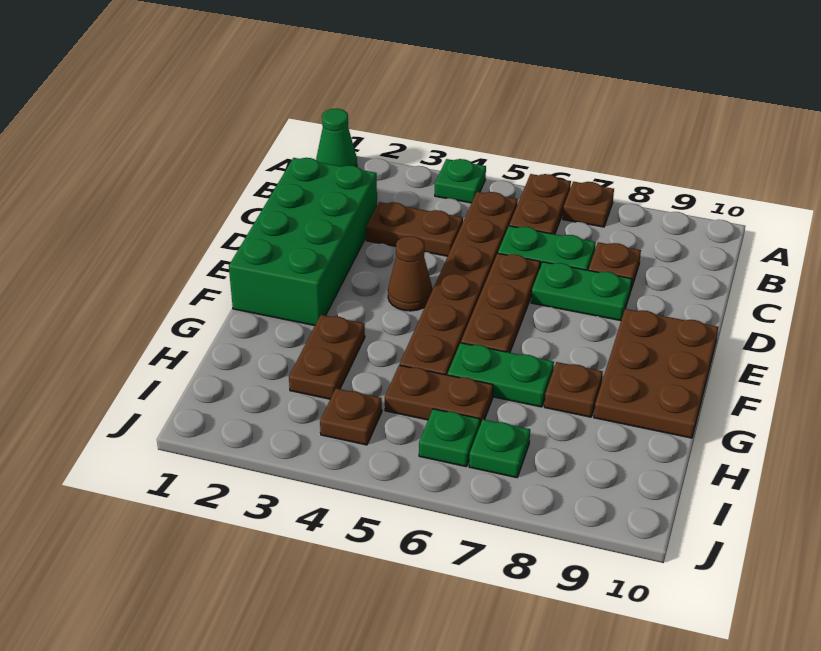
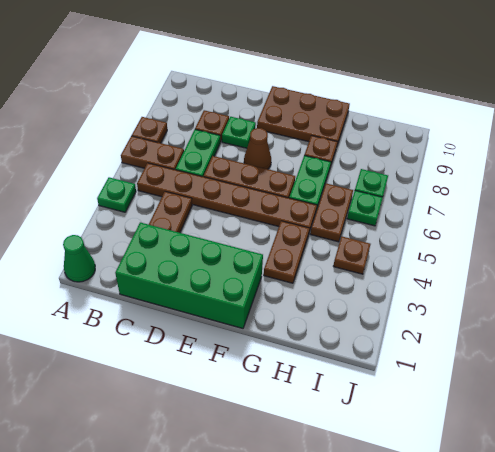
green plate D7:D8 level 1 -> green plate D8 level 1
brown cone E4 level 1 -> brown cone E7 level 1
brown plate G3:H3 level 1 -> brown plate G3:G4 level 1

